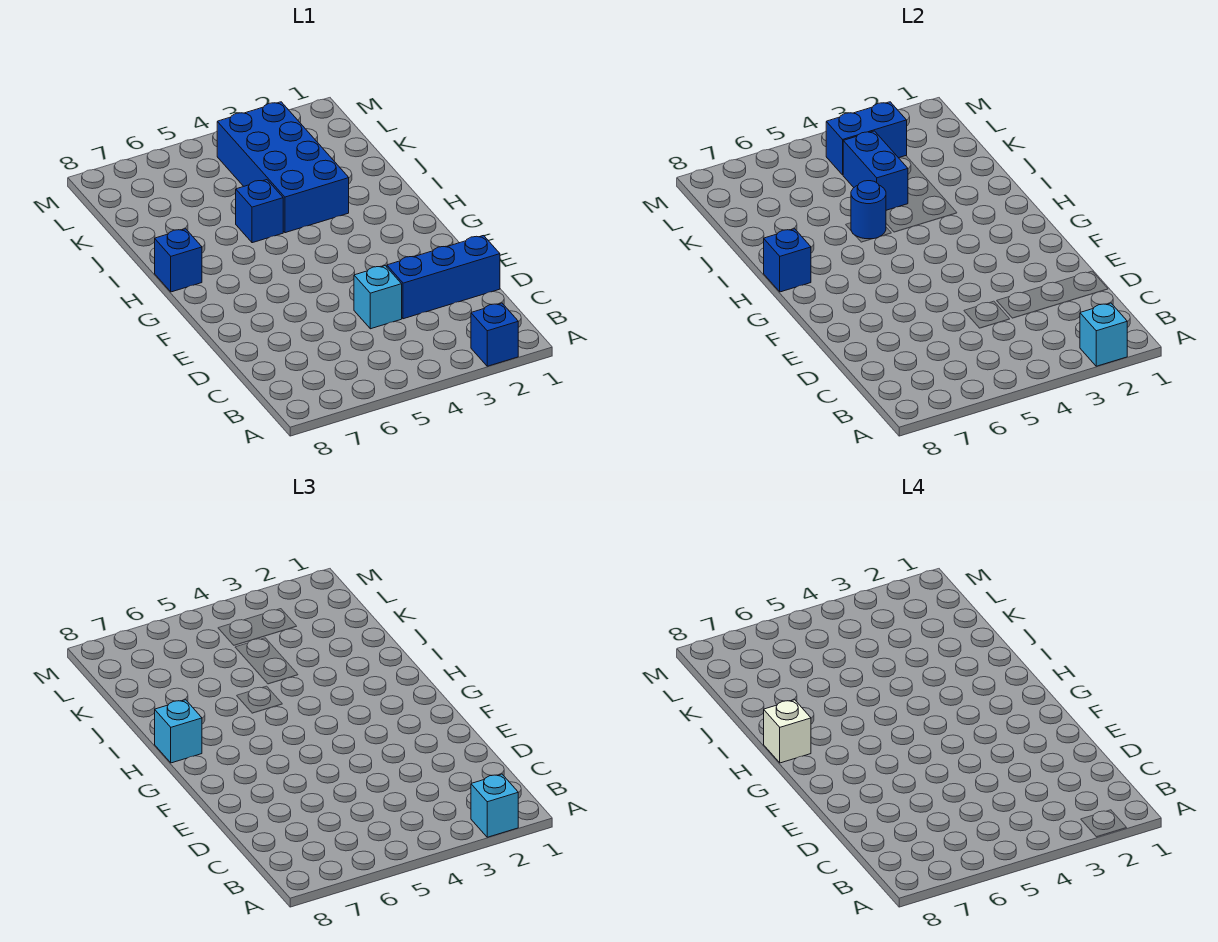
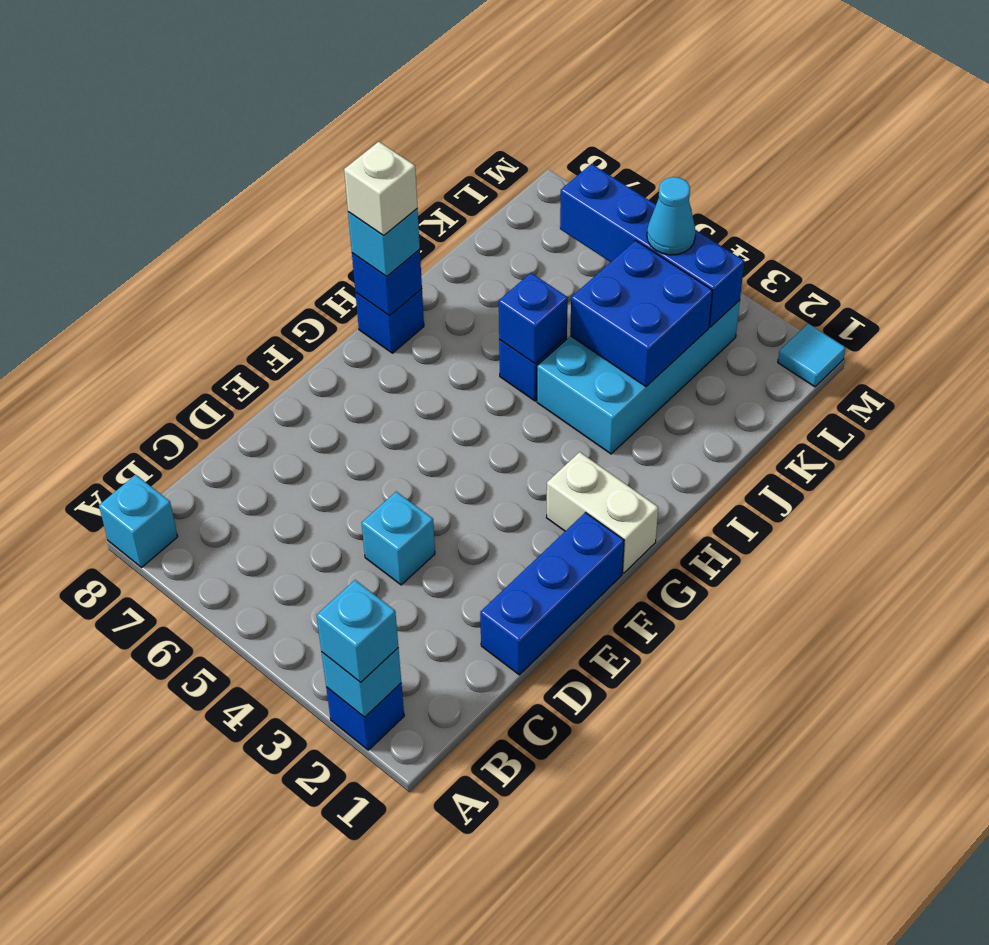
none -> cyan brick A8 level 1
blue brick D1:D3 level 1 -> blue brick D1:F1 level 1
none -> white brick G1:G2 level 1
blue brick I3:L4 level 1 -> cyan brick I3:L4 level 1
blue round brick I5 level 2 -> blue brick I5 level 2
blue brick J4:K4 level 2 -> blue brick J3:K4 level 2
blue brick L3:L4 level 2 -> blue brick L3:L6 level 2
none -> cyan cone L4 level 3
none -> cyan tile M1 level 1

